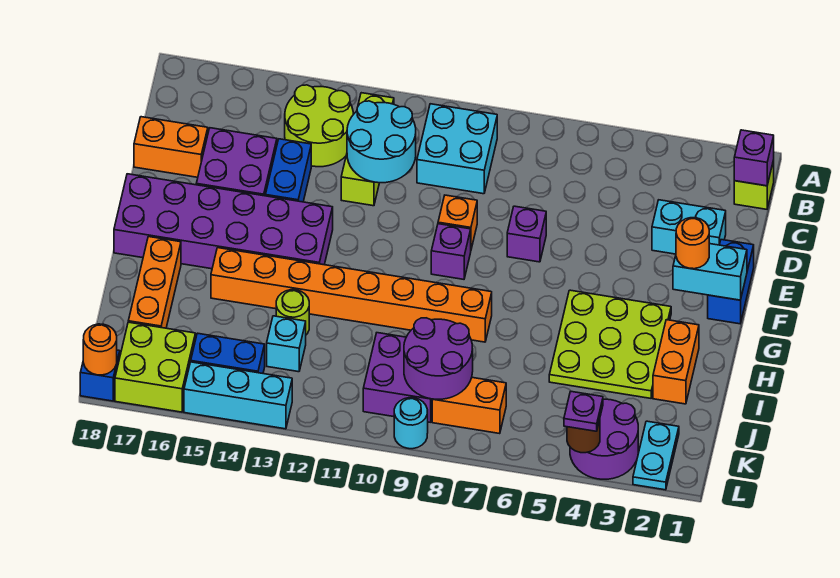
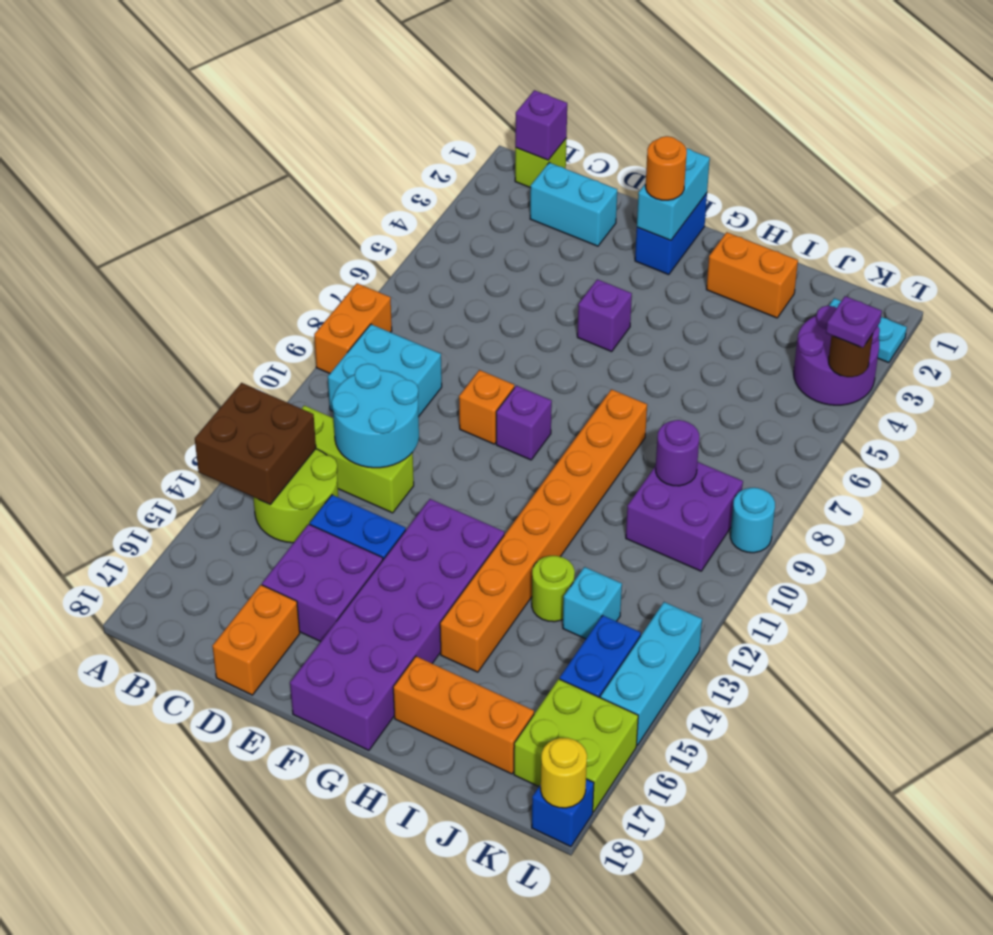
none -> brown brick A13:B14 level 2
cyan brick D2:D3 level 1 -> cyan brick C2:D2 level 1
blue brick E1:F1 level 1 -> blue brick F1:F2 level 1
purple brick E7 level 1 -> purple brick F5 level 1
lime plate G3:I5 level 1 -> none
purple round brick J8:K9 level 2 -> purple round brick J9 level 2
orange brick K7:K8 level 1 -> orange brick A8:A9 level 1
orange round brick L18 level 2 -> yellow round brick L18 level 2

